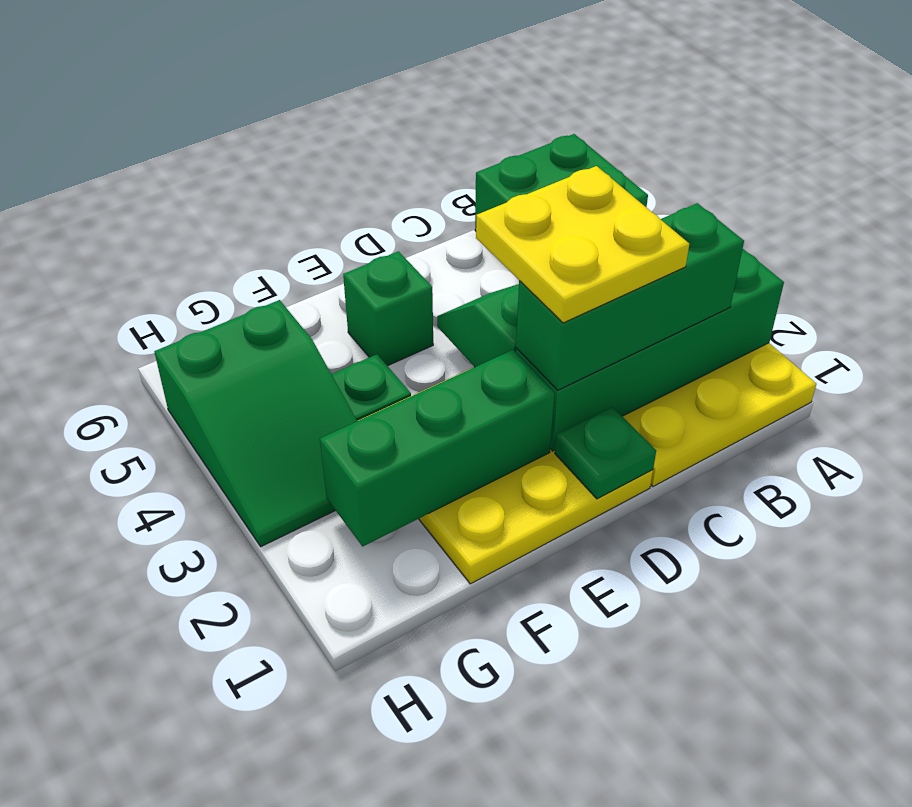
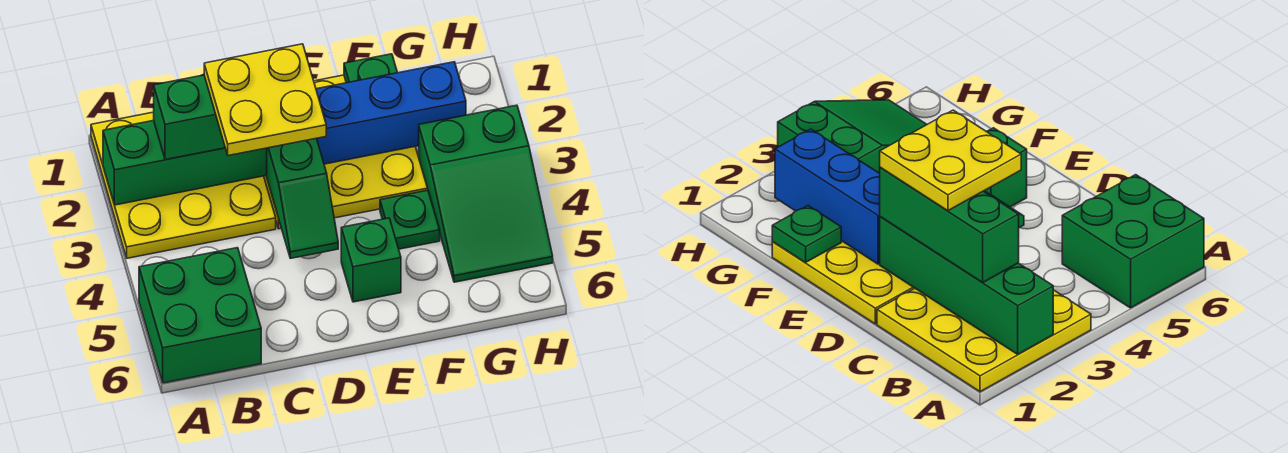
green plate D1 level 2 -> green plate F1 level 2
green brick E2:G2 level 2 -> blue brick E2:G2 level 2
green slope G3:H5 level 1 top 5 -> green slope G3:H5 level 1 top 3

